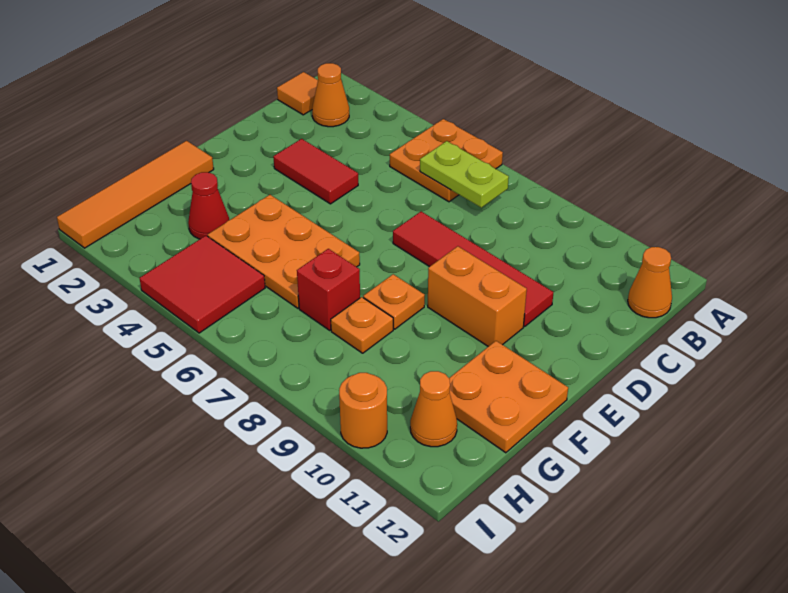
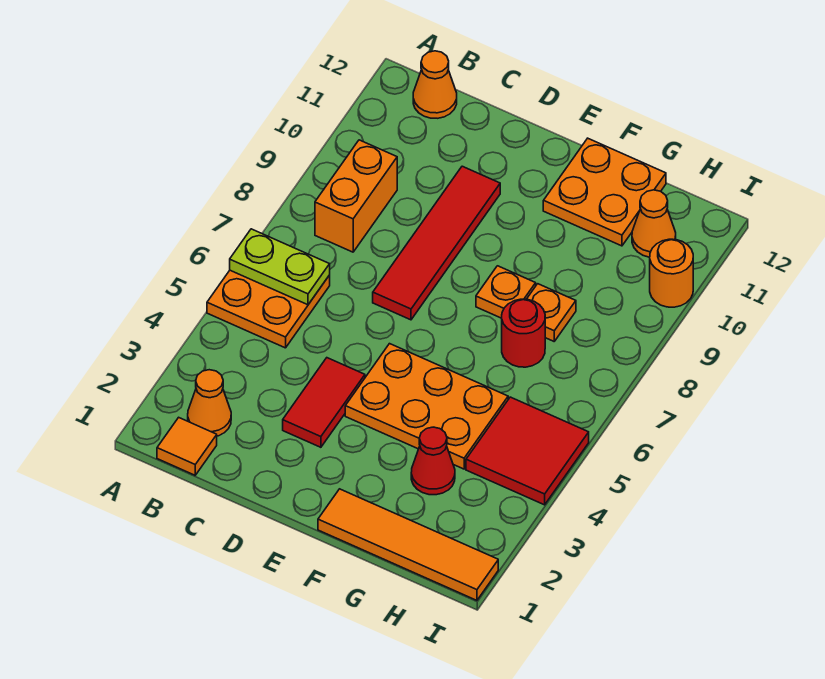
lime plate B6:B7 level 2 -> lime plate A6:B6 level 2
orange brick E9:E10 level 1 -> orange brick B8:B9 level 1
orange plate F4:G6 level 1 -> orange plate E4:G5 level 1
red brick G7 level 1 -> red round brick G7 level 1

